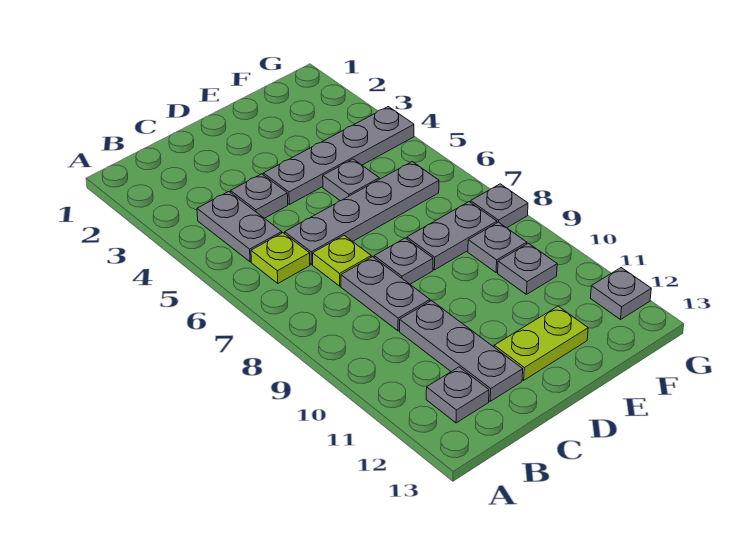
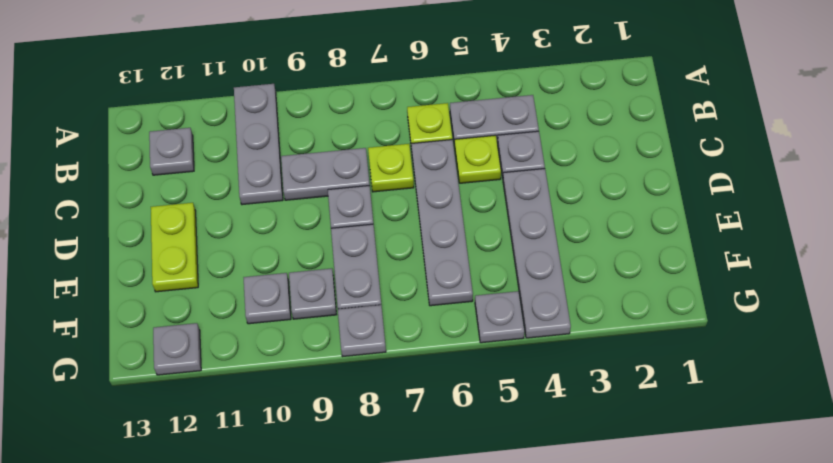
none -> lime plate C5 level 1
grey plate C10:C12 level 1 -> grey plate A10:C10 level 1
grey plate E5 level 1 -> grey plate G5 level 1

